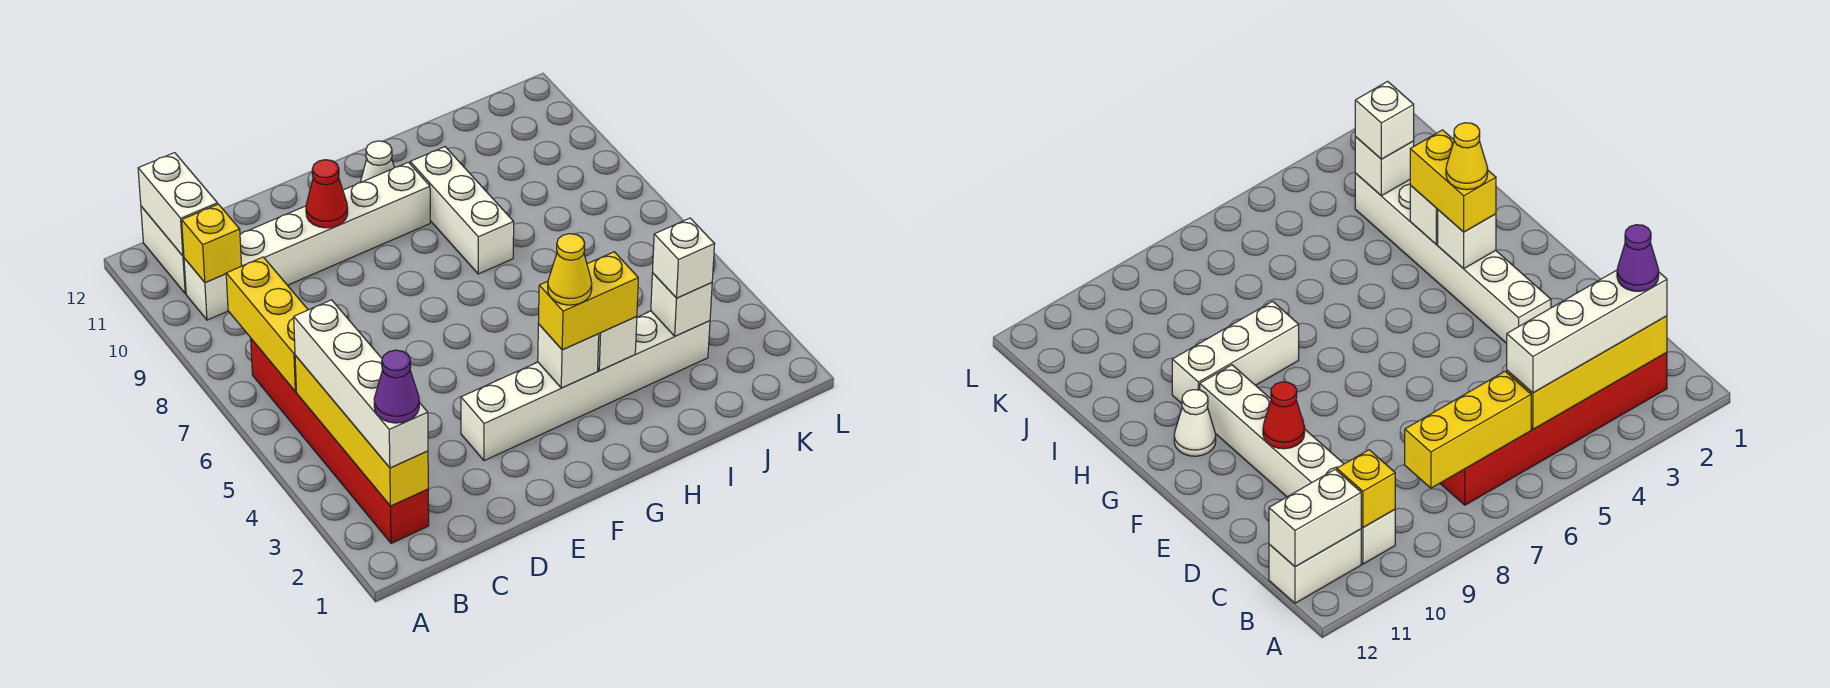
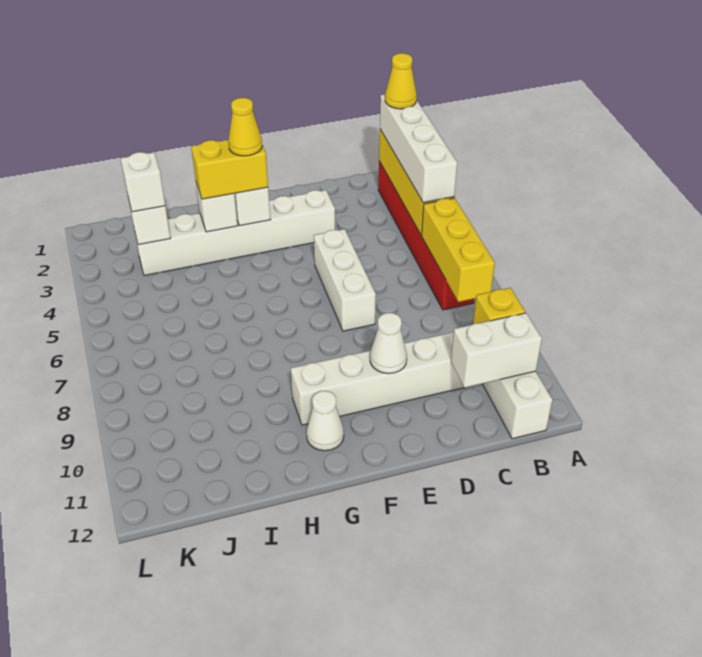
purple cone B2 level 4 -> yellow cone B2 level 4
white brick B11:B12 level 2 -> white brick B11:C11 level 2
red cone E10 level 2 -> white cone E10 level 2
white brick H8:H10 level 1 -> white brick E5:E7 level 1

